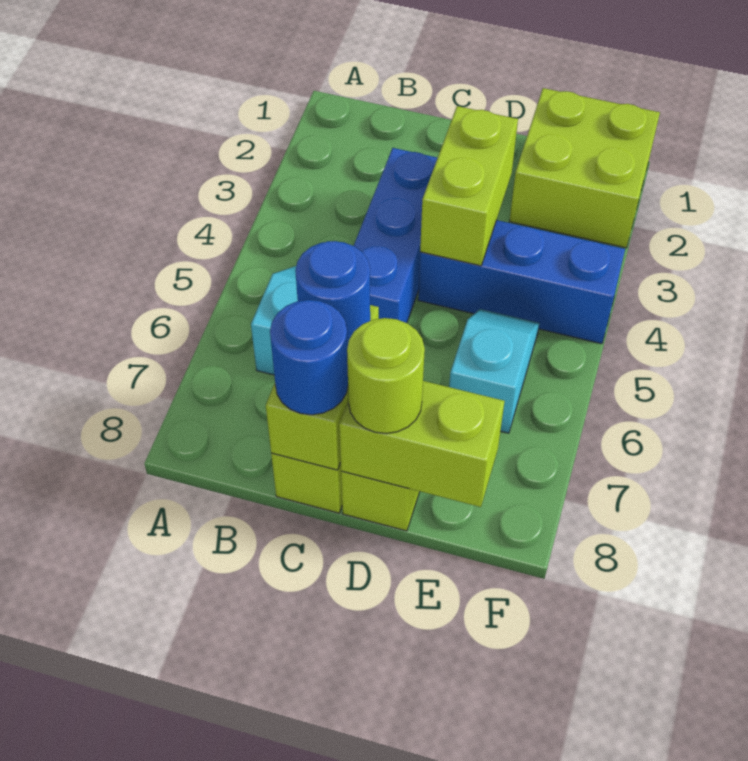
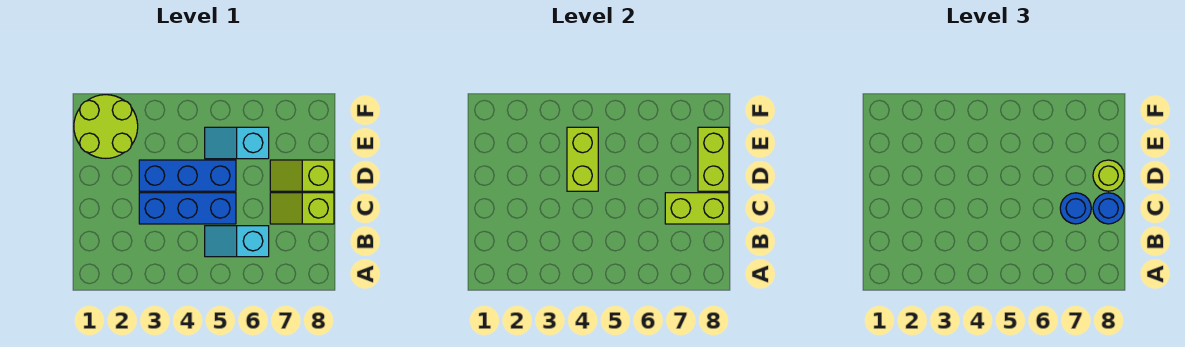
lime brick D3:D4 level 2 -> lime brick D4:E4 level 2
blue brick D4:F4 level 1 -> blue brick D3:D5 level 1
lime brick E1:F2 level 1 -> lime round brick E1:F2 level 1

